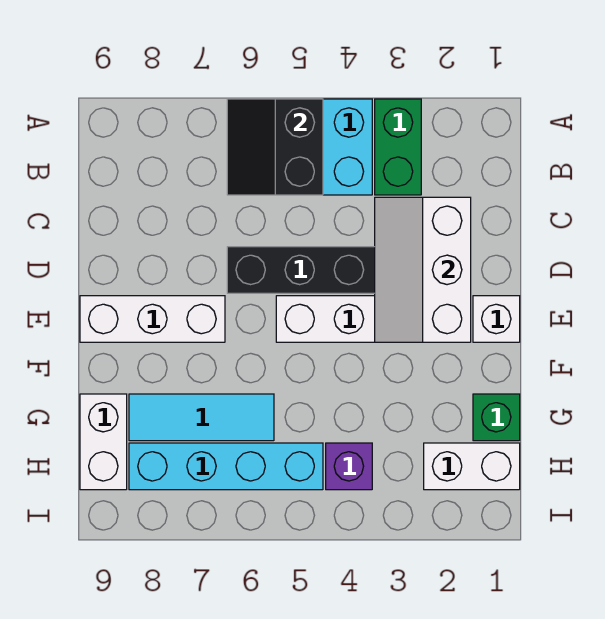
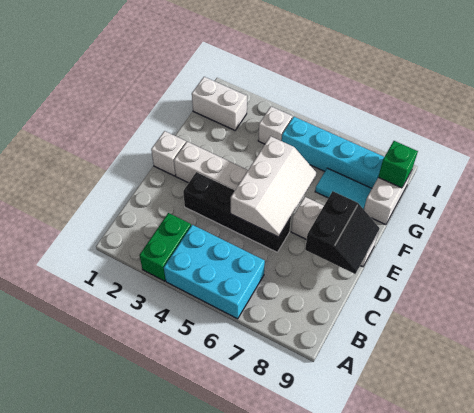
black slope A5:B6 level 2 top 5 -> black slope D8:E9 level 2 top 8
white slope C2:E3 level 2 top 2 -> white slope D5:F6 level 2 top 5
green brick G1 level 1 -> green brick H9 level 2
cyan tile G6:G8 level 1 -> cyan tile G7:G8 level 1
purple brick H4 level 1 -> white brick H4 level 1

